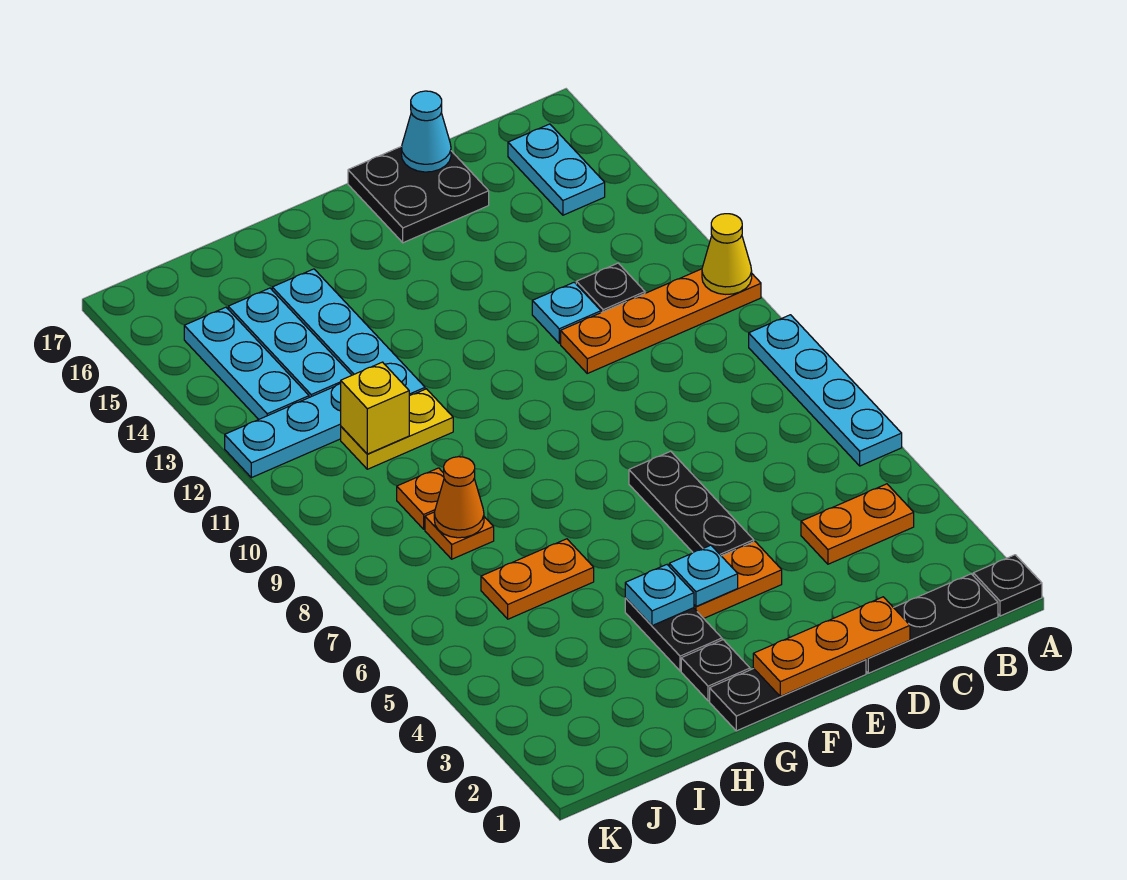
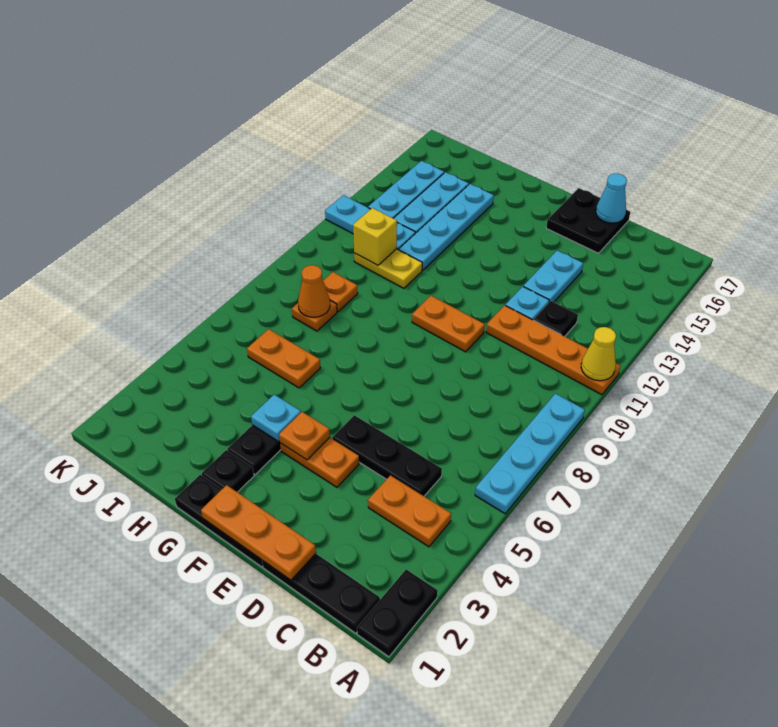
black plate A1 level 1 -> black plate A1:A2 level 1
cyan plate B15:B16 level 1 -> cyan plate D13:D14 level 1
black plate E5:E7 level 1 -> black plate C5:E5 level 1
none -> orange plate E10:F10 level 1
cyan plate F4 level 2 -> orange plate F4 level 2

